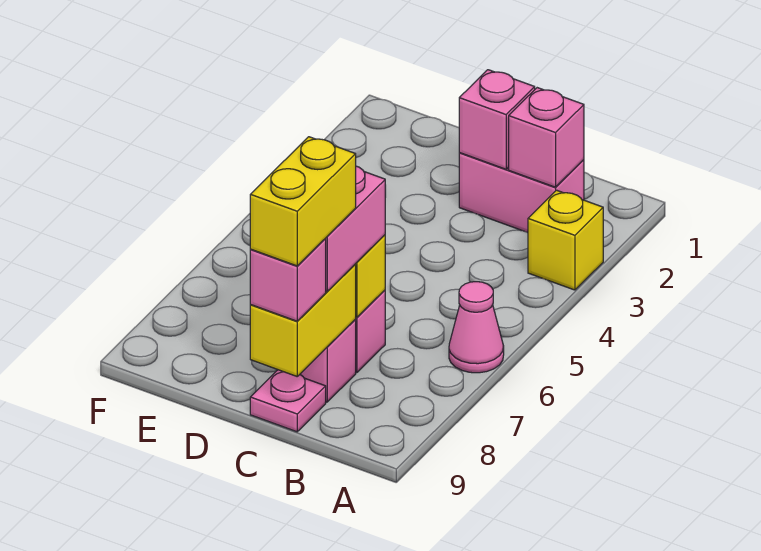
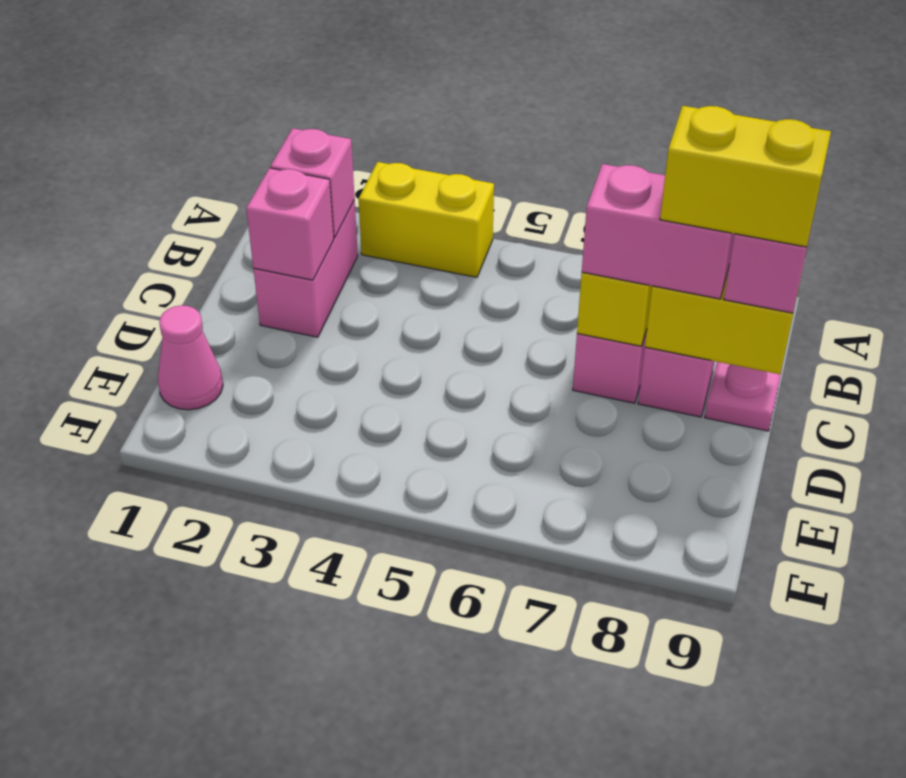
yellow brick A3 level 1 -> yellow brick A3:A4 level 1
pink cone A6 level 1 -> pink cone E1 level 1

